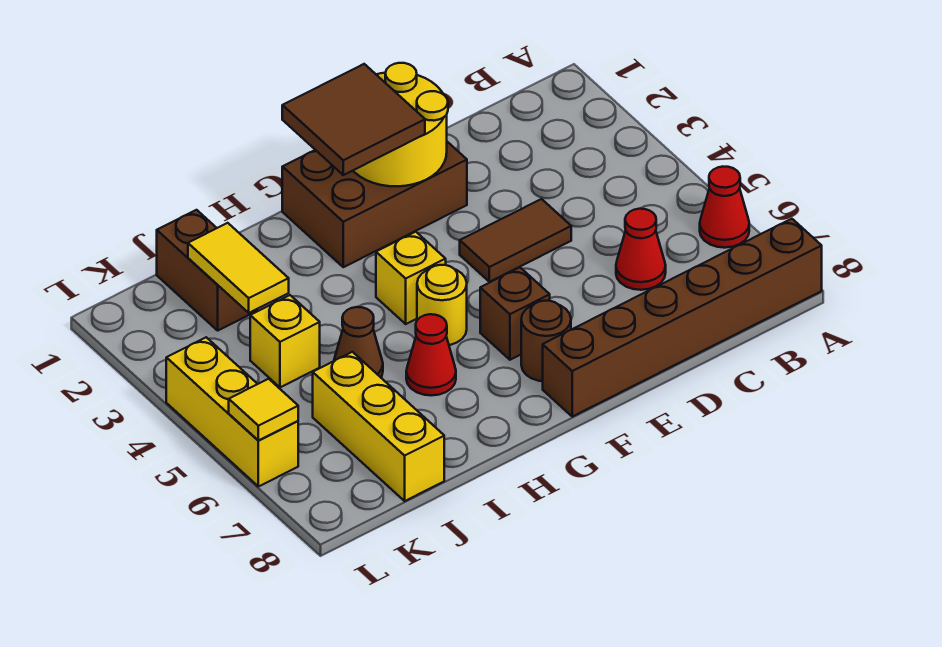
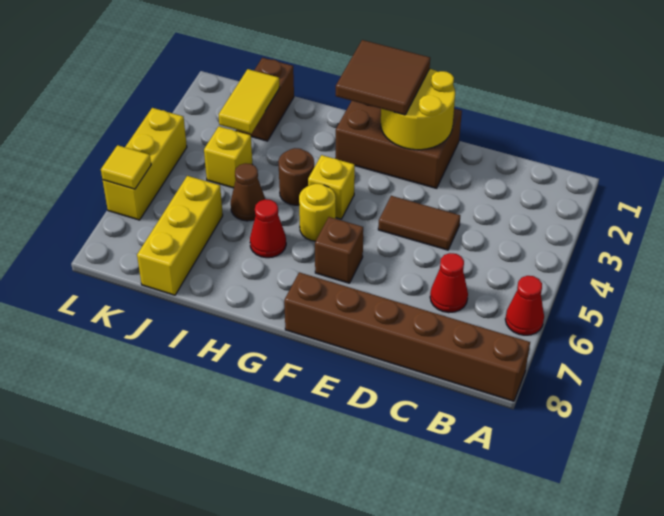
brown round brick F7 level 1 -> brown round brick H4 level 1

